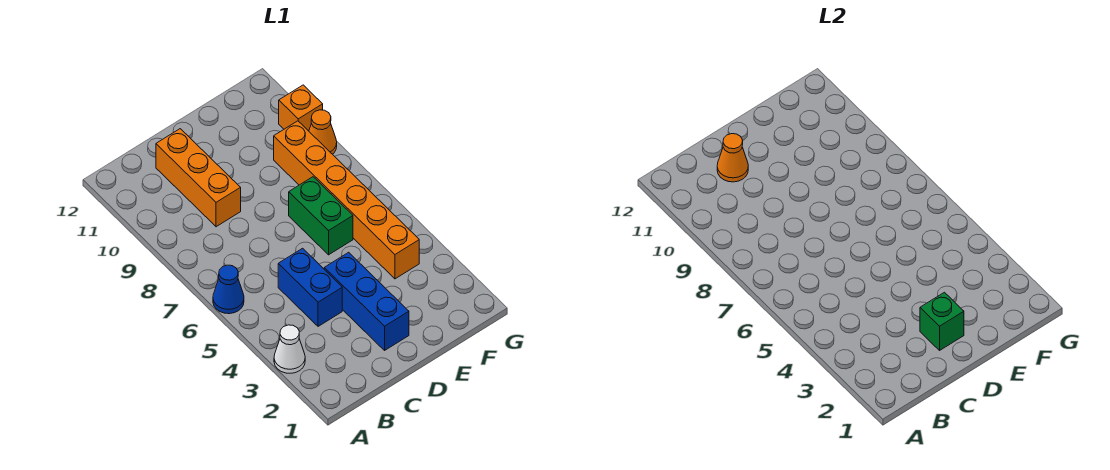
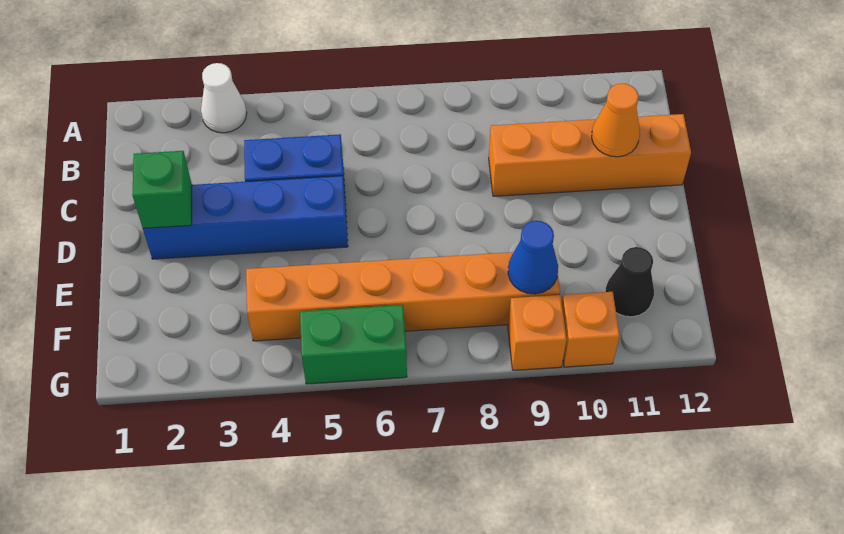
blue cone A6 level 1 -> blue cone F9 level 2
orange brick C9:C11 level 1 -> orange brick C9:C12 level 1
blue brick D2:D4 level 1 -> blue brick D2:D5 level 1
green brick E6:E7 level 1 -> green brick G5:G6 level 1
none -> black cone F11 level 1
orange cone G9 level 1 -> orange brick G9 level 1

